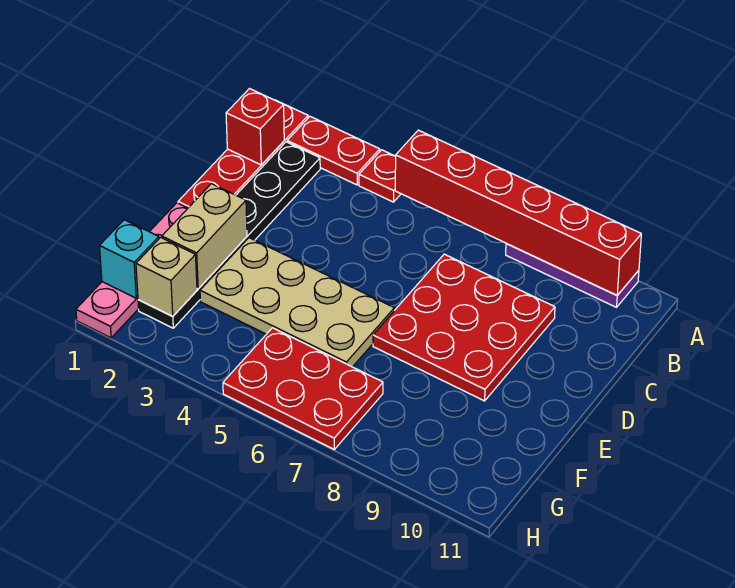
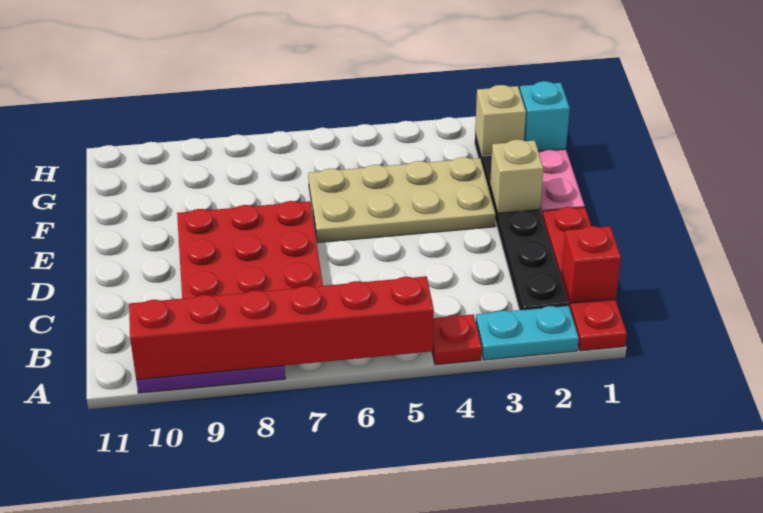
red plate A2:A3 level 1 -> cyan plate A2:A3 level 1
tan brick E2:F2 level 2 -> tan brick E2 level 2
red plate G5:H7 level 1 -> none

